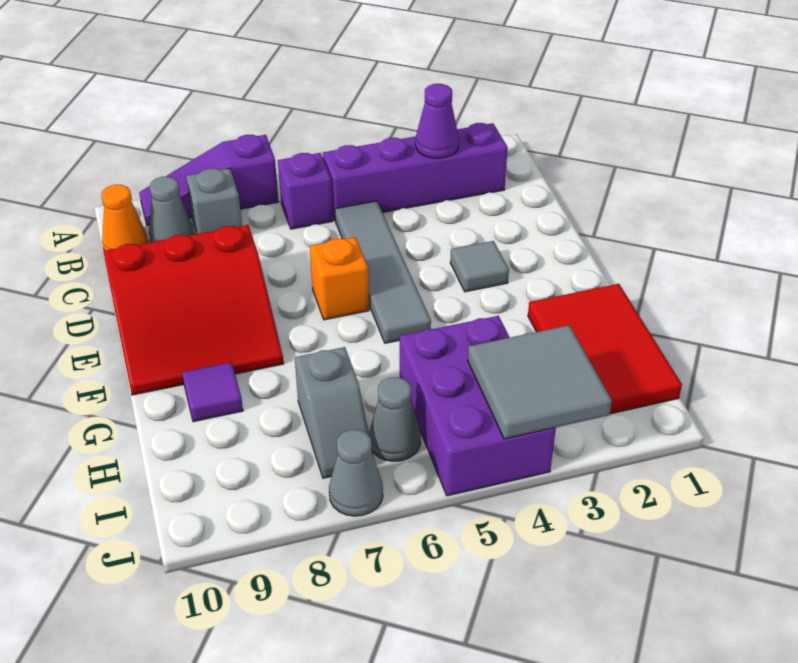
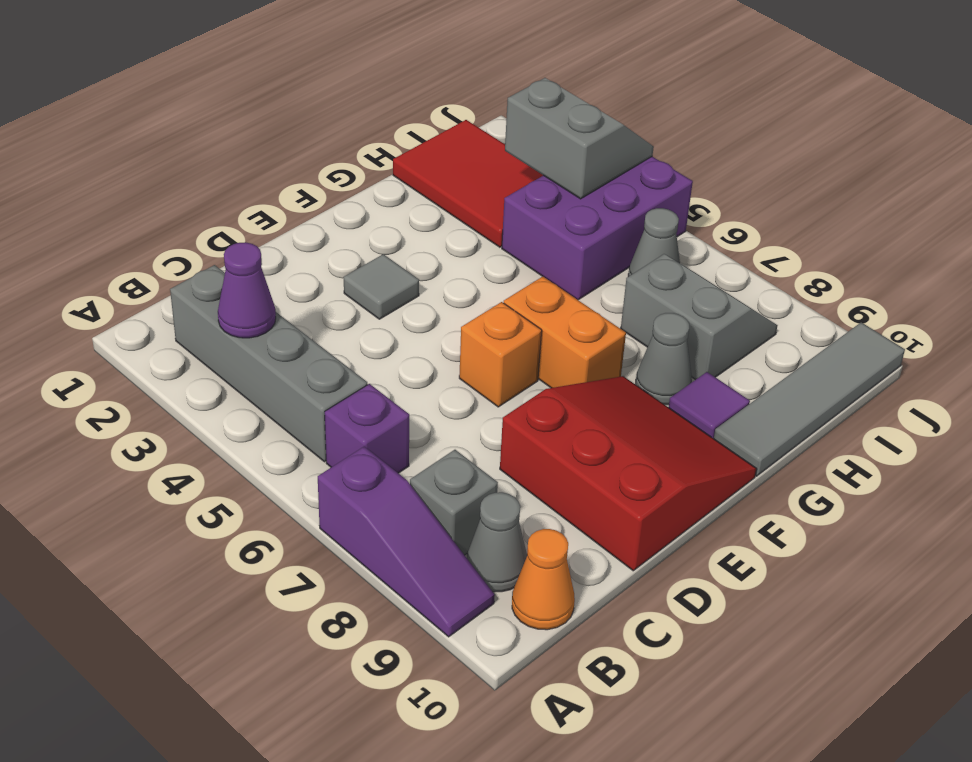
purple brick B2:B5 level 1 -> grey brick B2:B5 level 1
grey tile C5:F5 level 1 -> grey tile G10:J10 level 1
none -> orange brick F6:F7 level 1
red tile G1:I2 level 1 -> red tile H1:I3 level 1
grey slope H7:I7 level 1 top H -> grey slope H7:I8 level 1 top H
grey tile I3:J4 level 2 -> grey slope I3:J4 level 2 top I
grey cone J7 level 1 -> grey cone G8 level 1

